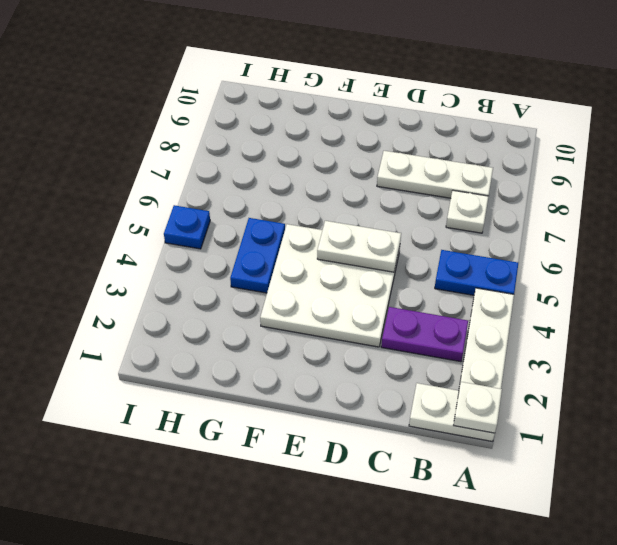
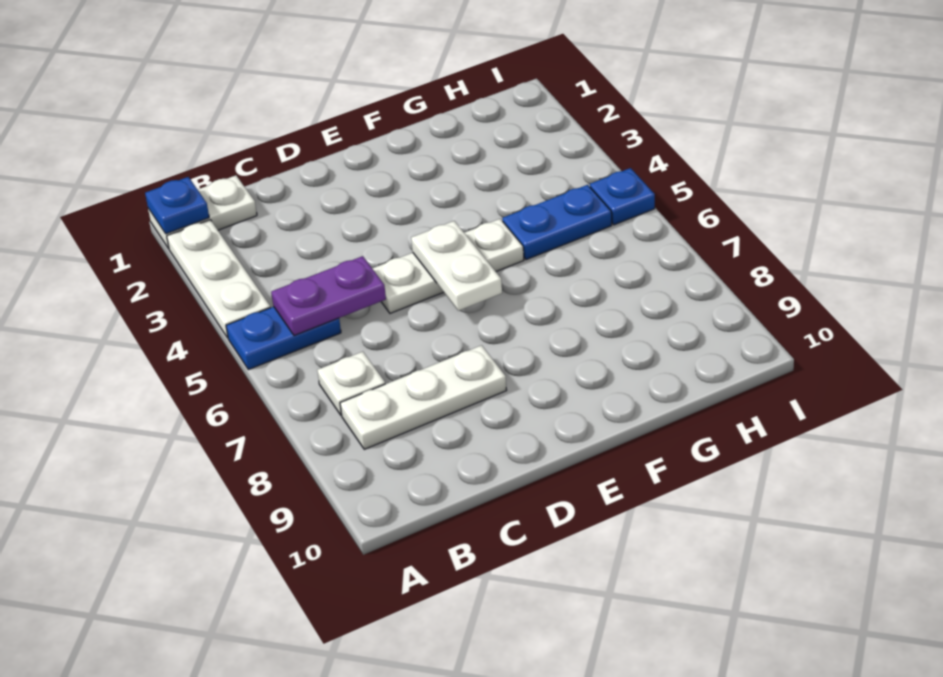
white plate A1 level 2 -> blue plate A1 level 2
purple plate B3:C3 level 1 -> purple plate B5:C5 level 2
white plate D3:F5 level 1 -> white plate D5:F5 level 1
white plate D5:E5 level 2 -> white plate E5:E6 level 2
blue plate G4:G5 level 1 -> blue plate G5:H5 level 1

